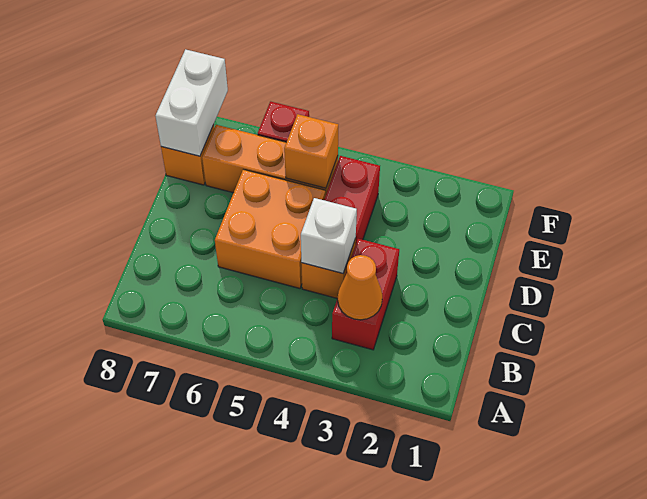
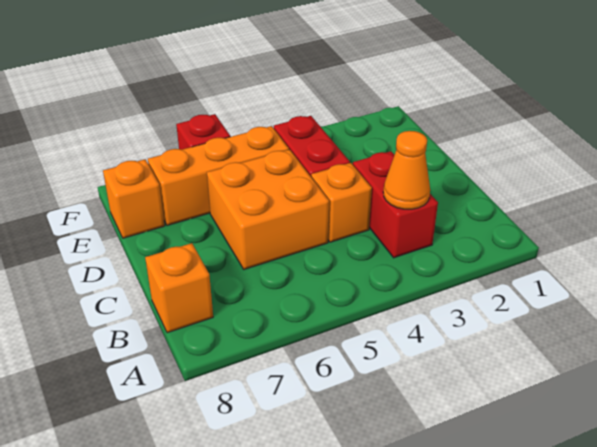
white brick C4 level 2 -> none
orange brick E5 level 2 -> orange brick B8 level 1
white brick E8:F8 level 2 -> none

